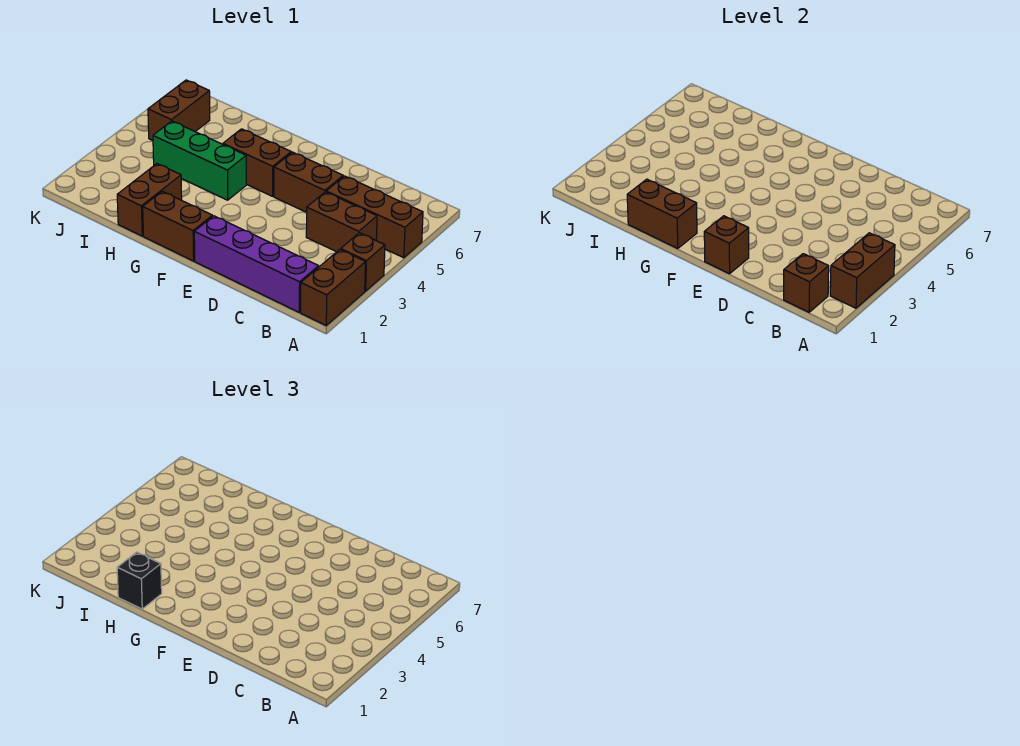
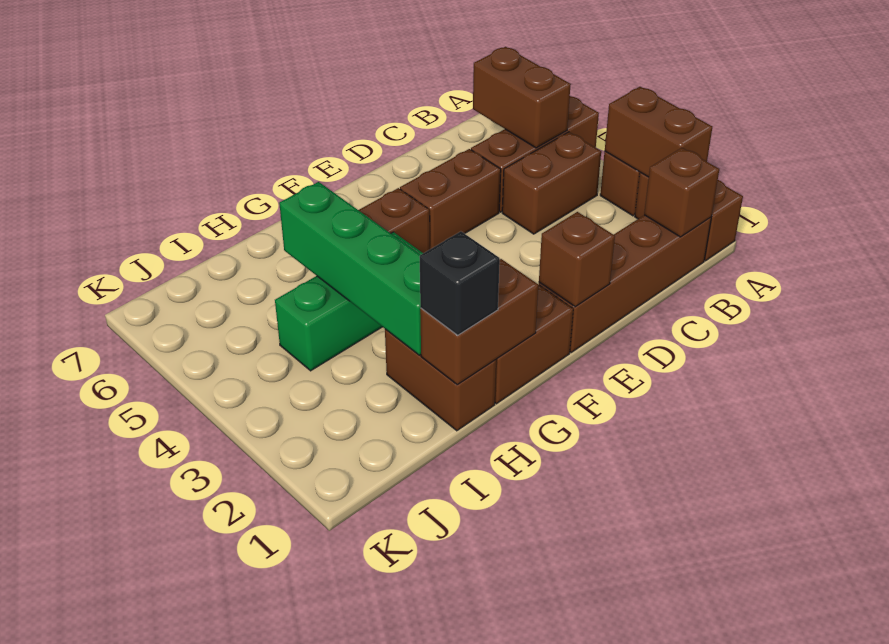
purple brick B1:E1 level 1 -> brown brick B1:E1 level 1
none -> green brick H2:H5 level 2
brown brick J5:J6 level 1 -> brown brick B5:B6 level 2

